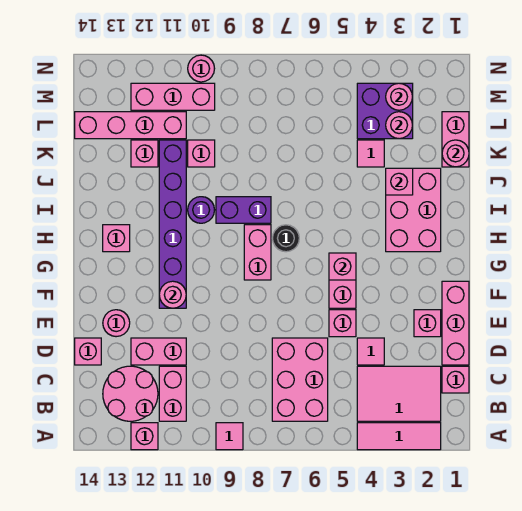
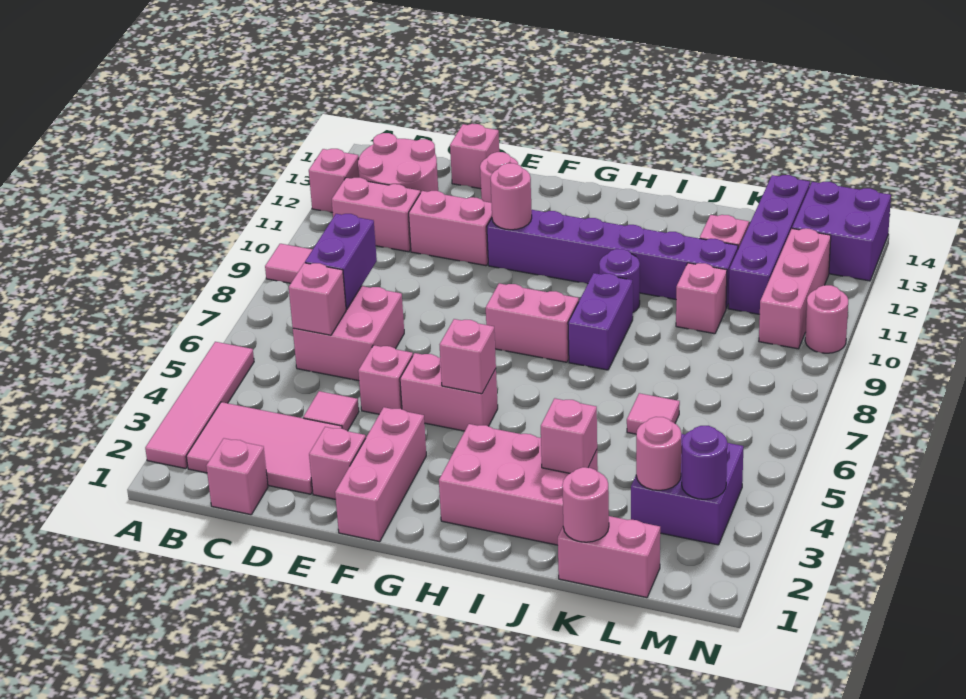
pink tile A2:A4 level 1 -> pink tile A2:A5 level 1
pink tile B2:C4 level 1 -> pink tile B2:D3 level 1
pink brick B6:D7 level 1 -> pink brick C6:D7 level 1
none -> purple brick C7:C8 level 2
pink brick D1:F1 level 1 -> pink brick F1:F3 level 1
pink brick D11:D12 level 1 -> pink brick D11:E11 level 1
black round brick H7 level 1 -> none
pink brick H13 level 1 -> pink brick C6 level 2
pink tile K4 level 1 -> pink tile K6 level 1
pink brick L11:L14 level 1 -> purple brick L11:L14 level 1
pink round brick M3 level 2 -> purple round brick M3 level 2
none -> purple brick M13:N14 level 1

